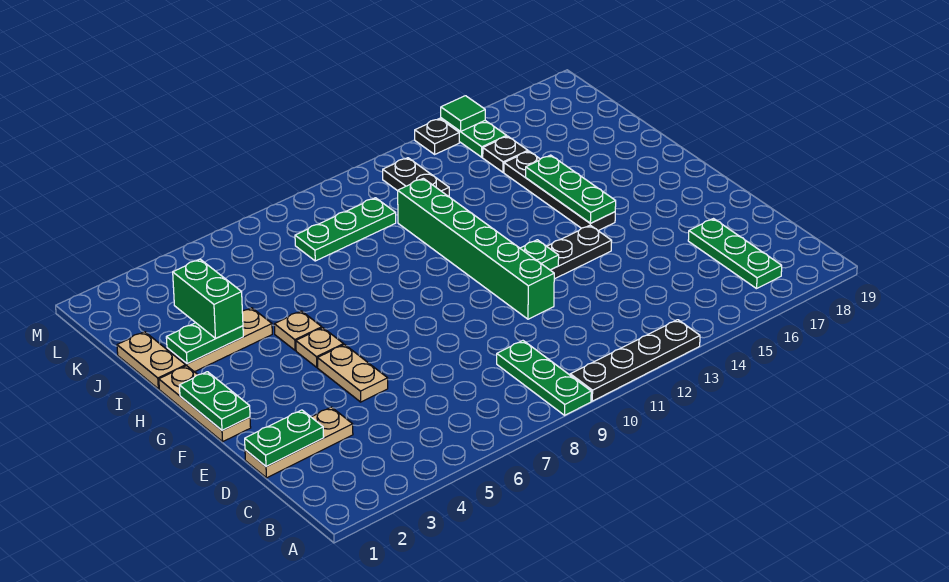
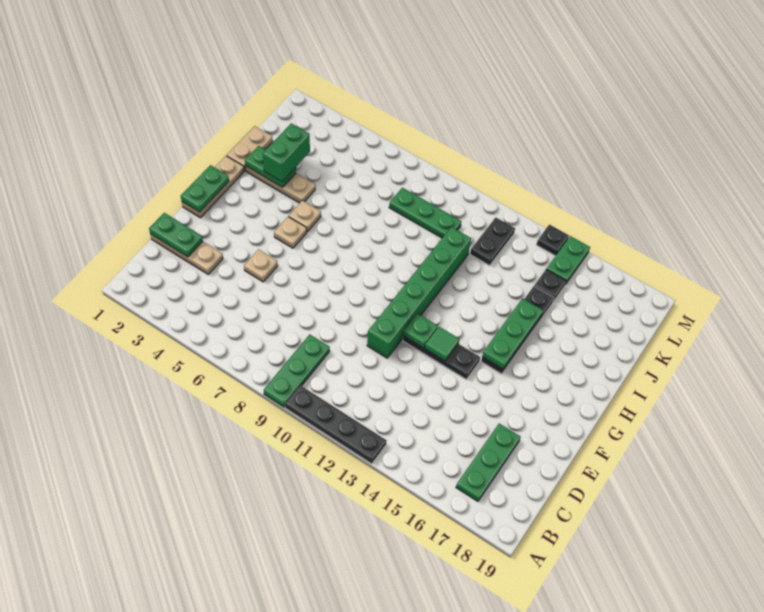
tan plate E5:F5 level 1 -> tan plate E5 level 1
green tile M15 level 2 -> green tile F13 level 2

